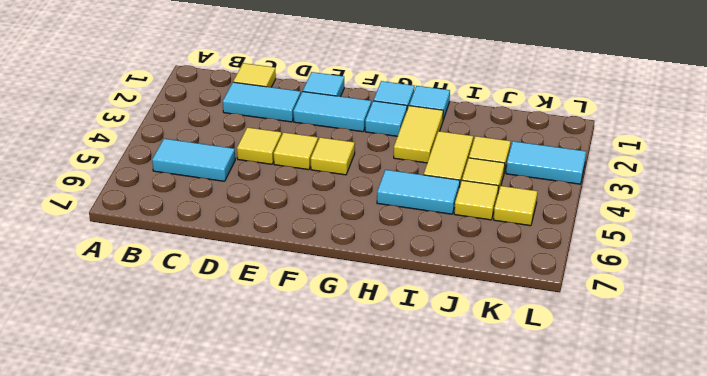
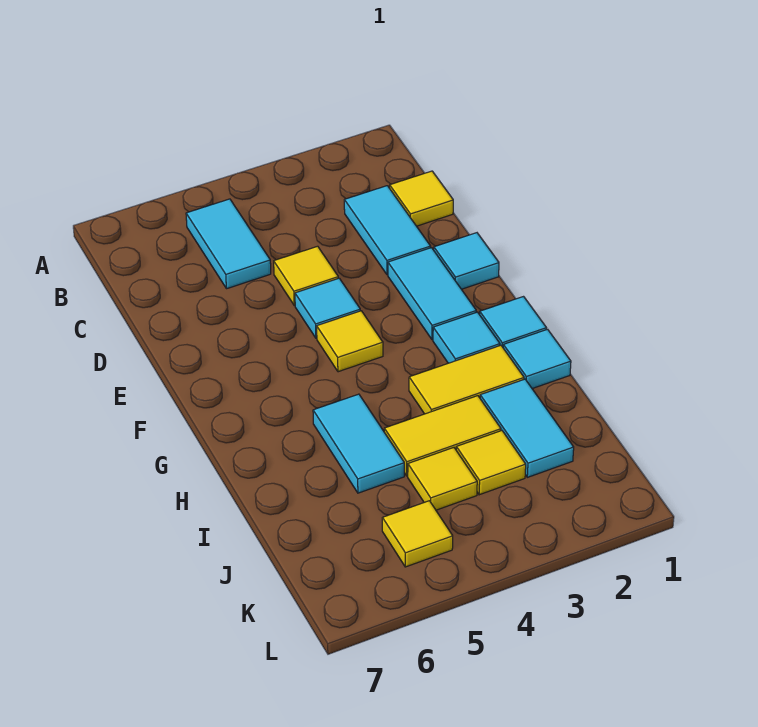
yellow tile E4 level 1 -> cyan tile E4 level 1
yellow tile J5 level 1 -> none
cyan tile K3:L3 level 1 -> cyan tile I2:J2 level 1

